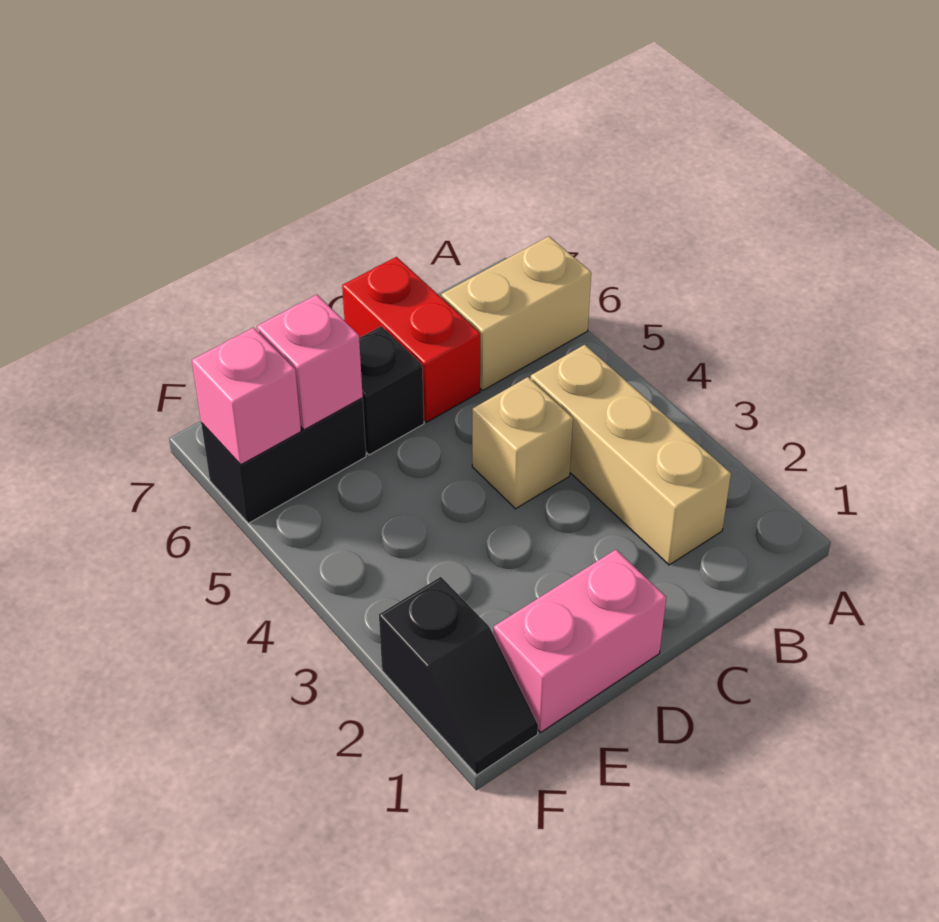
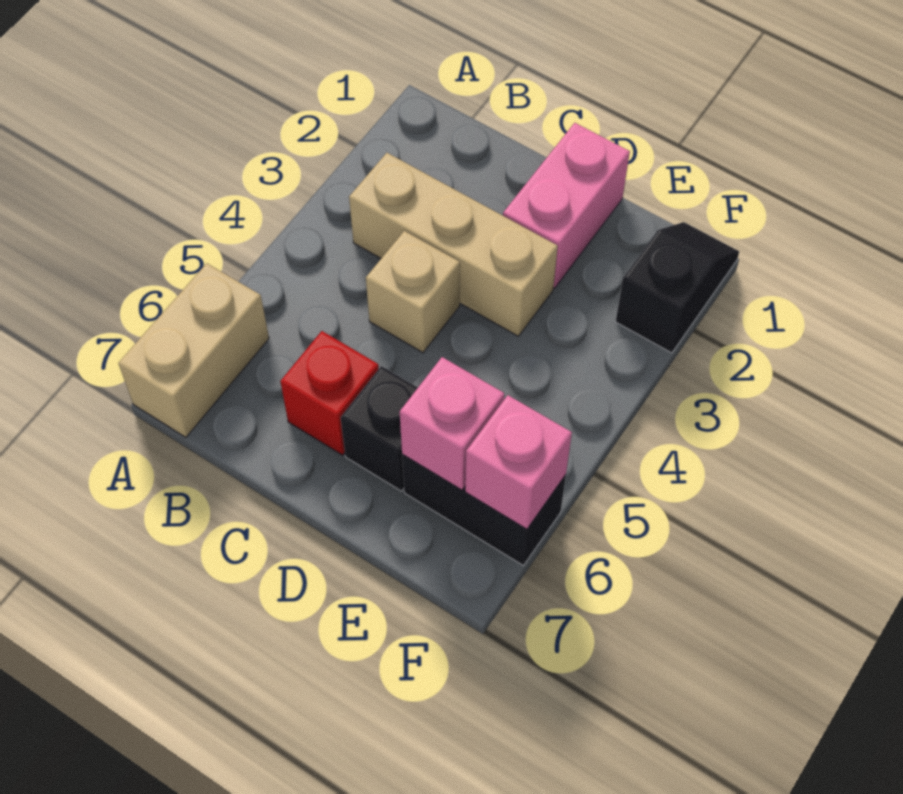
tan brick A6:B6 level 1 -> tan brick A6:A7 level 1
tan brick B2:B4 level 1 -> tan brick B3:D3 level 1
red brick C6:C7 level 1 -> red brick C6 level 1
pink brick D1:E1 level 1 -> pink brick D1:D2 level 1

